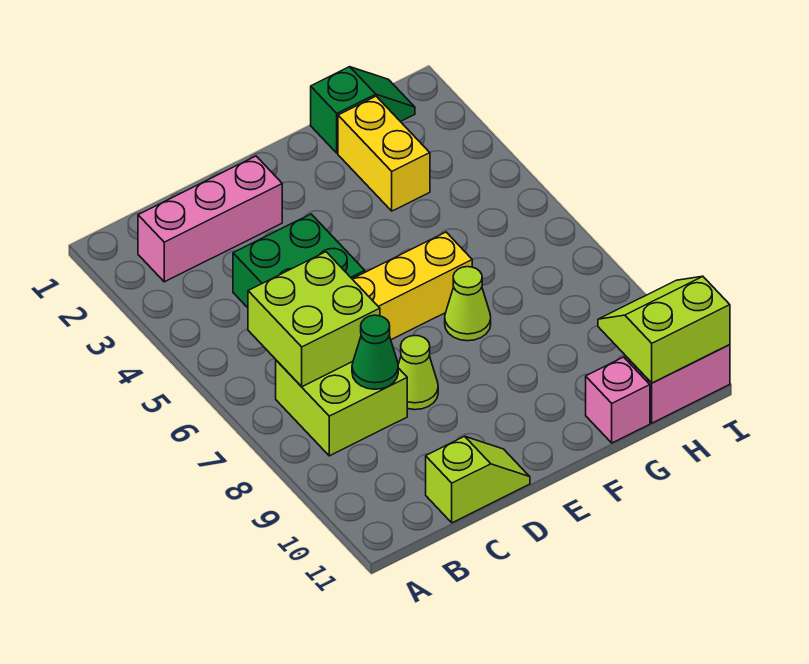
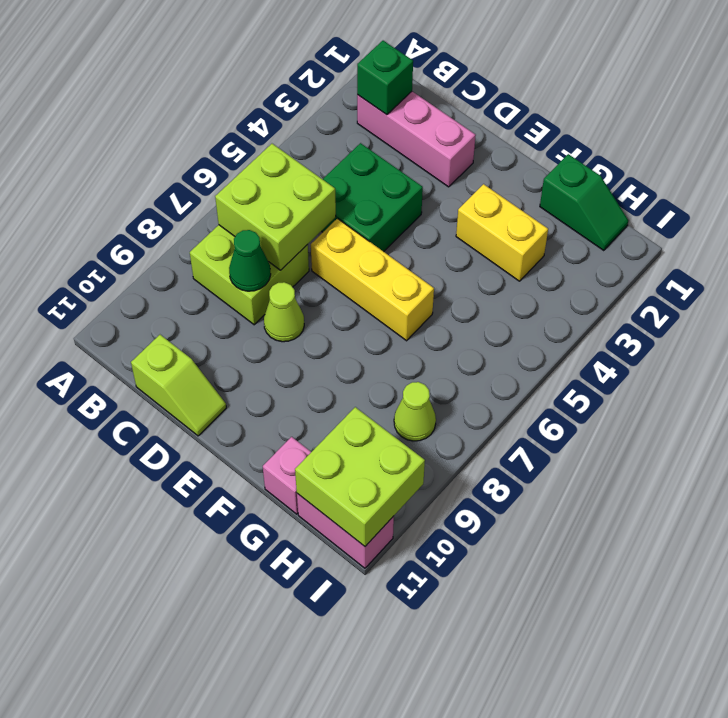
none -> green brick B2 level 2
lime cone F7 level 1 -> lime cone H8 level 1
yellow brick G2:G3 level 1 -> yellow brick F3:G3 level 1
lime slope H10:I11 level 2 top 11 -> lime brick H10:I11 level 2

